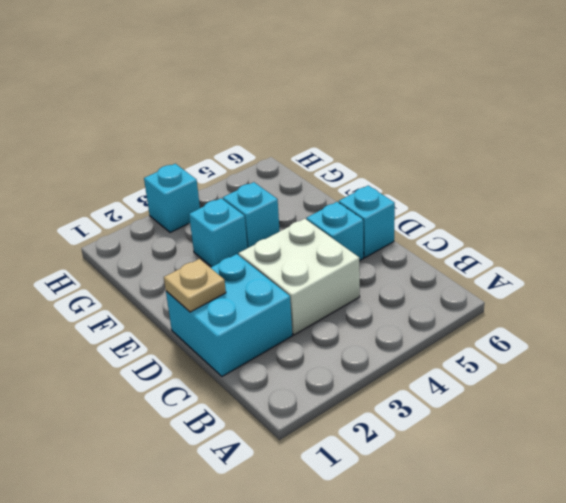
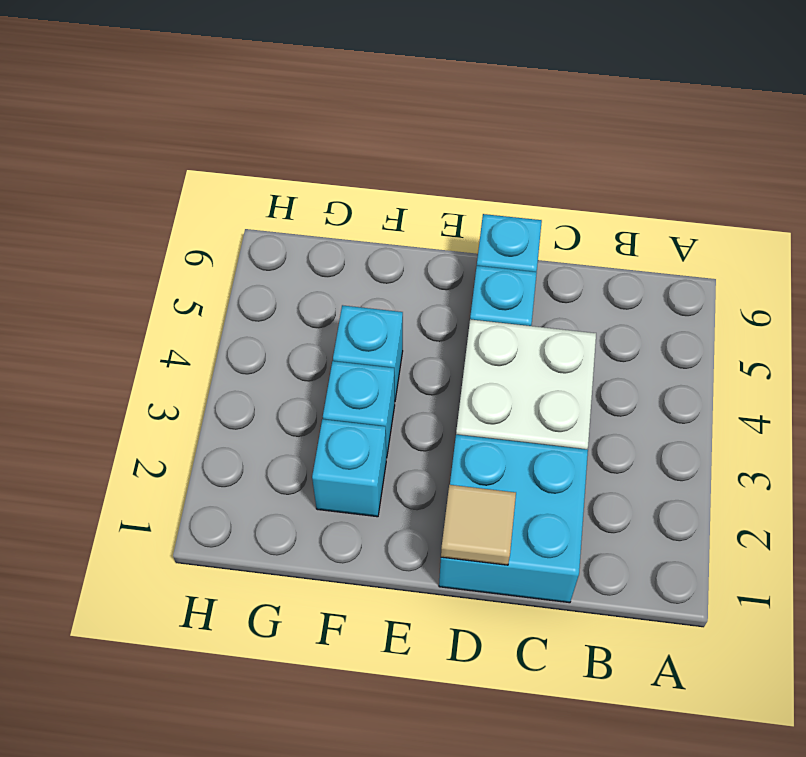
tan plate D1 level 2 -> tan tile D1 level 2
cyan brick H3 level 1 -> cyan brick F2 level 1

